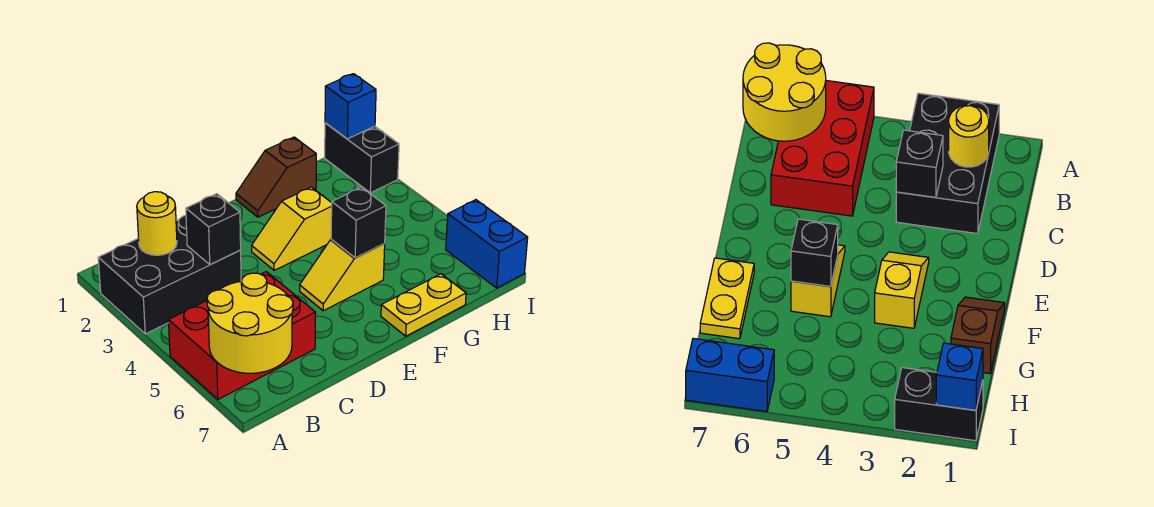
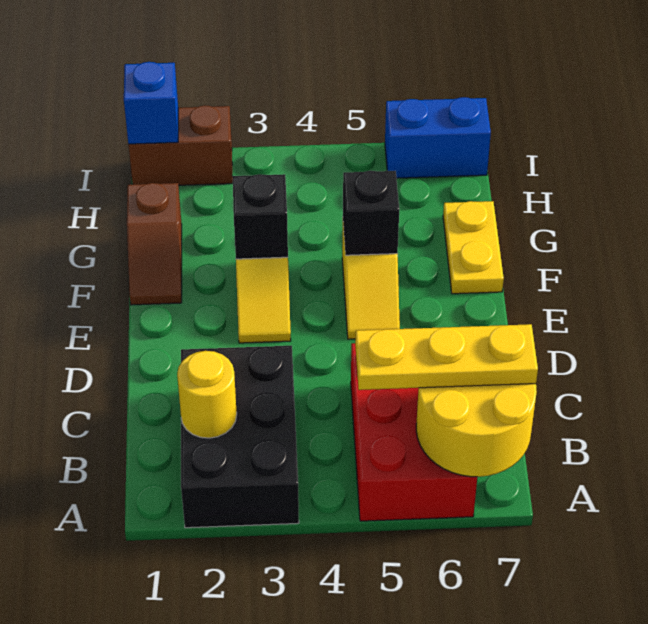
none -> yellow plate B5:B7 level 3
black brick C3 level 2 -> black brick F3 level 2
black brick I1:I2 level 1 -> brown brick I1:I2 level 1

